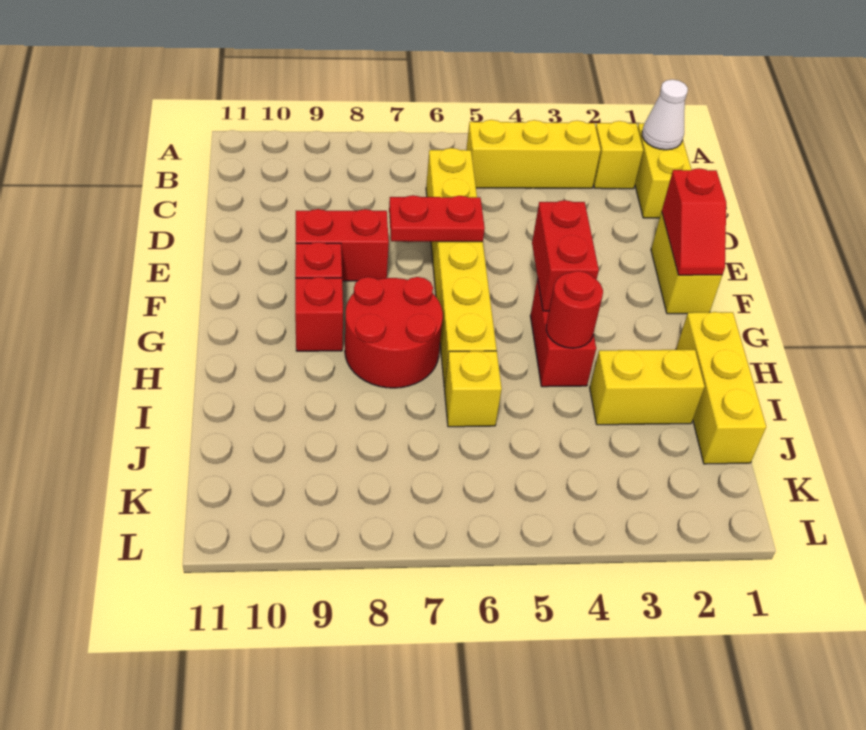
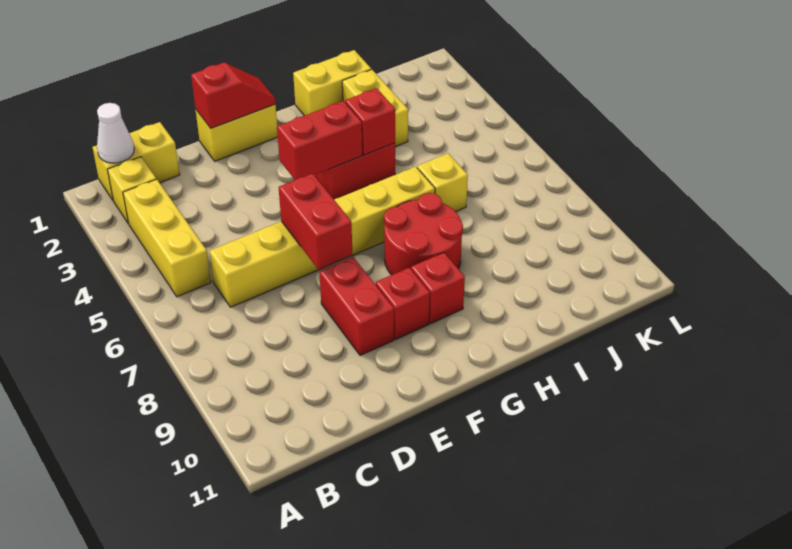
red plate E6:E7 level 2 -> red brick E6:E7 level 2
yellow brick H1:J1 level 1 -> yellow brick H1:I1 level 1
red round brick H4 level 2 -> red brick H4 level 2

